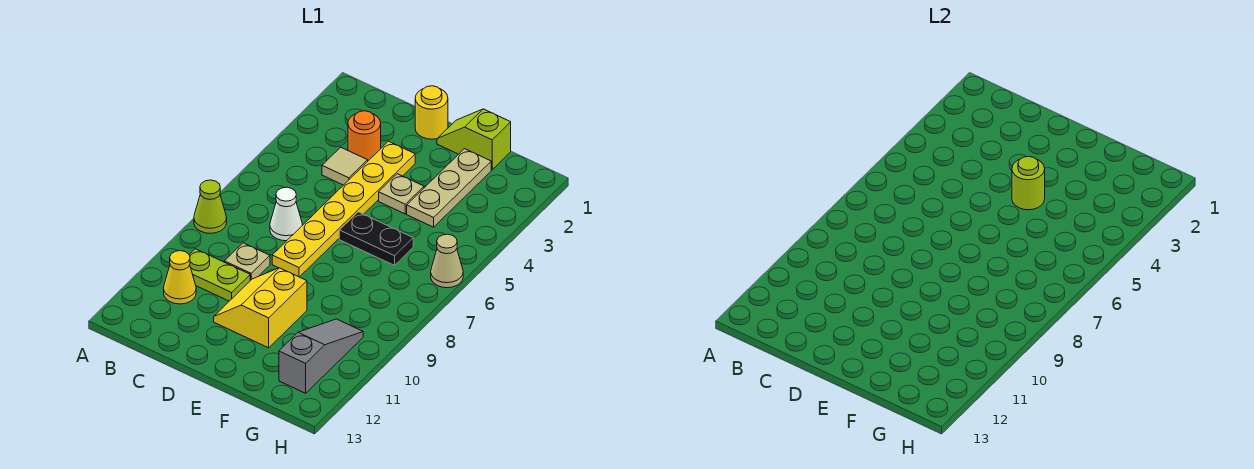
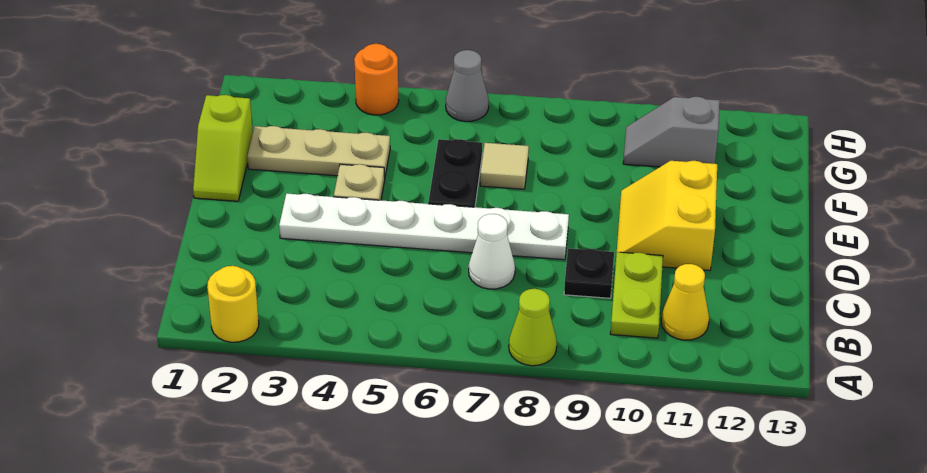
orange round brick C3 level 1 -> orange round brick H4 level 1
tan tile C4 level 1 -> tan tile F7 level 1
tan plate C9 level 1 -> black plate C9 level 1
yellow round brick D1 level 1 -> yellow round brick A2 level 1
yellow plate D3:D8 level 1 -> white plate D3:D8 level 1
yellow slope D10:E11 level 1 top E -> yellow slope D10:E11 level 1 top 11
lime round brick E4 level 2 -> none
grey slope G10:G12 level 1 top 12 -> grey slope G10:G11 level 1 top 11
tan cone H6 level 1 -> grey cone H6 level 1

